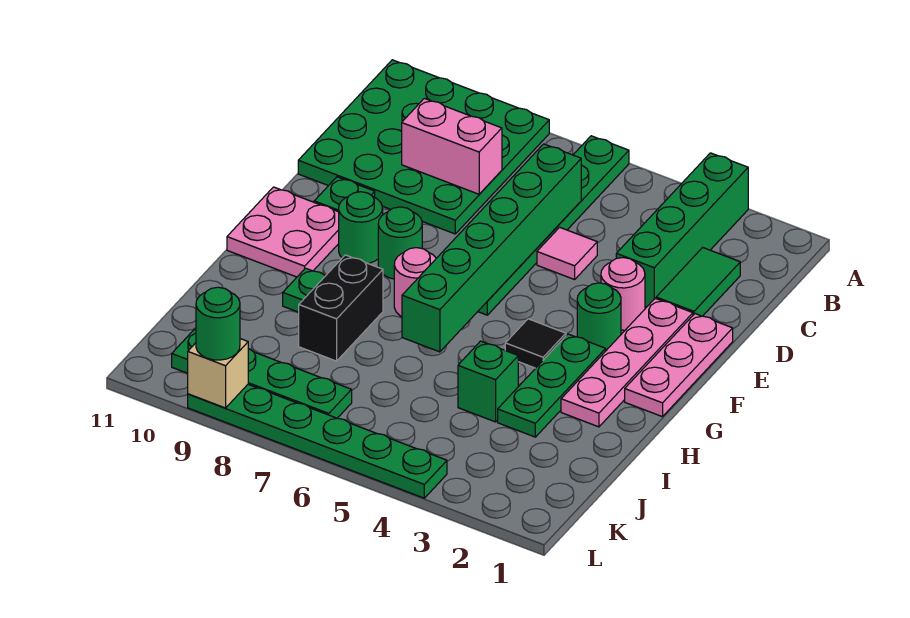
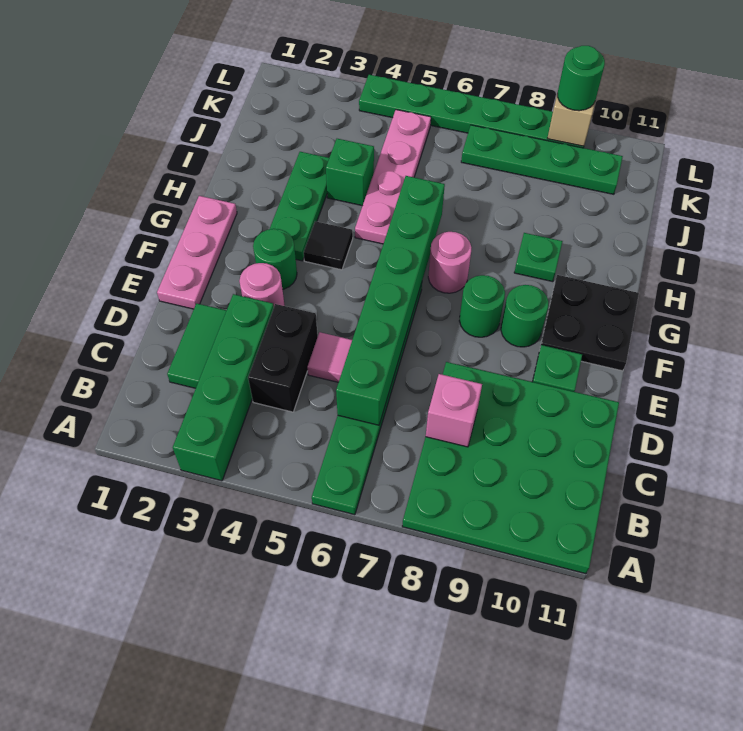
pink brick C8:C9 level 2 -> pink brick C8 level 2
pink plate E2:H2 level 1 -> pink plate H5:K5 level 1
pink plate F10:G11 level 1 -> black plate F10:G11 level 1
black brick H8:I8 level 1 -> black brick C4:D4 level 1

